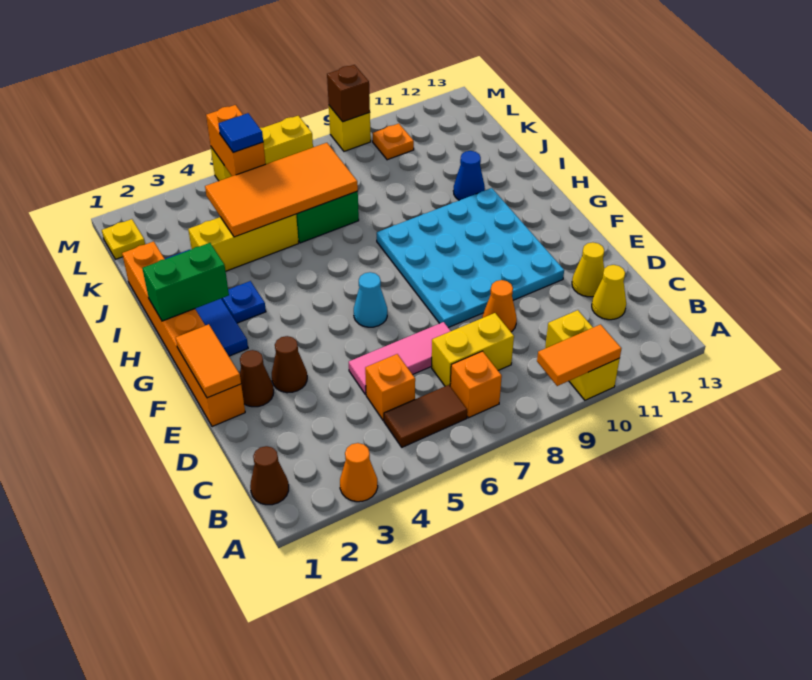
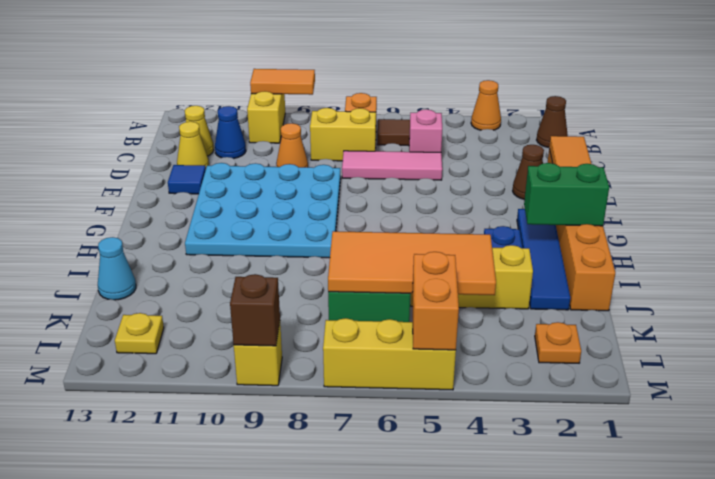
orange brick C5 level 1 -> pink brick C5 level 1
brown cone E3 level 1 -> none
cyan cone F6 level 1 -> cyan cone J13 level 1
blue cone I11 level 1 -> blue cone C11 level 1
yellow plate L1 level 1 -> yellow plate L12 level 1
blue tile L5 level 3 -> blue tile E12 level 1
orange plate L10 level 1 -> orange plate L2 level 1

